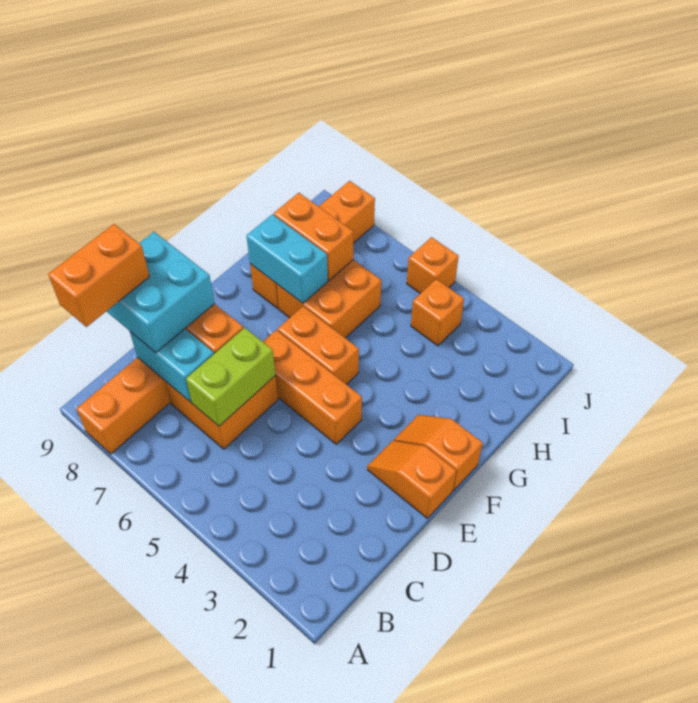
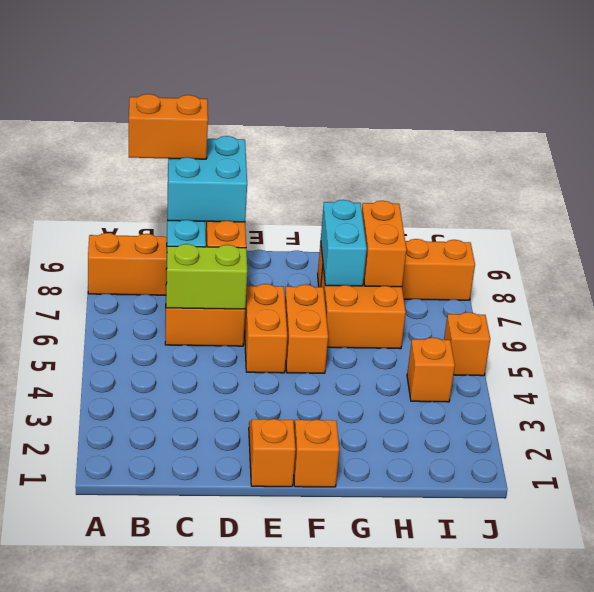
orange brick E4:E6 level 1 -> orange brick E5:E6 level 1

